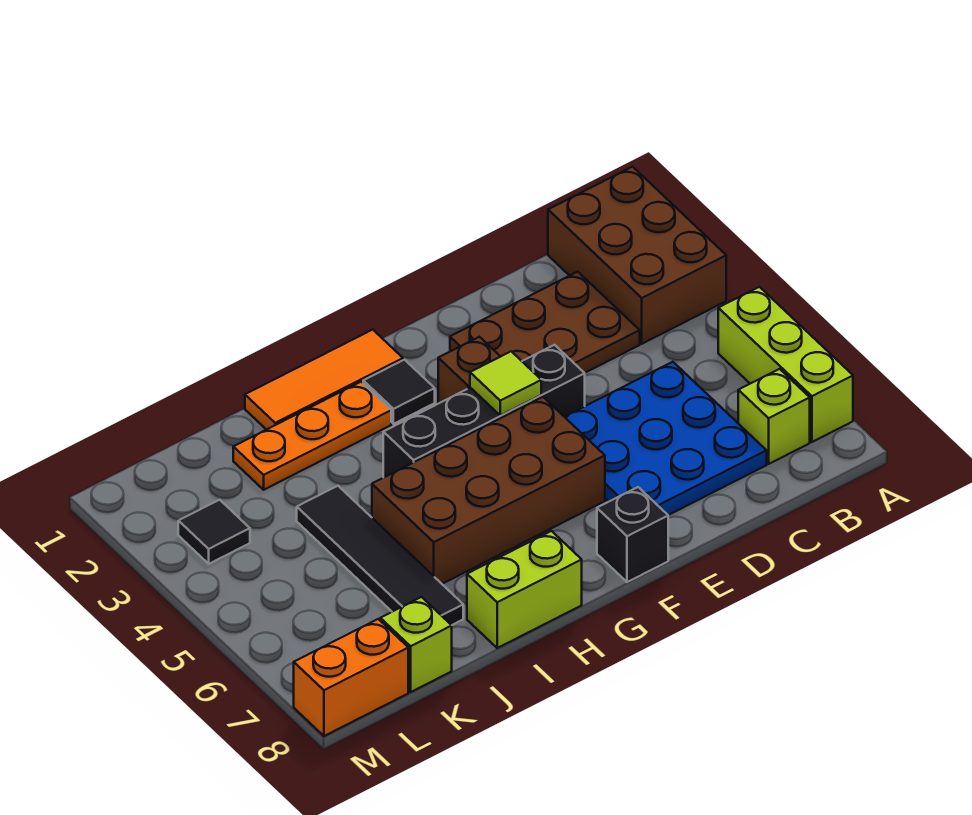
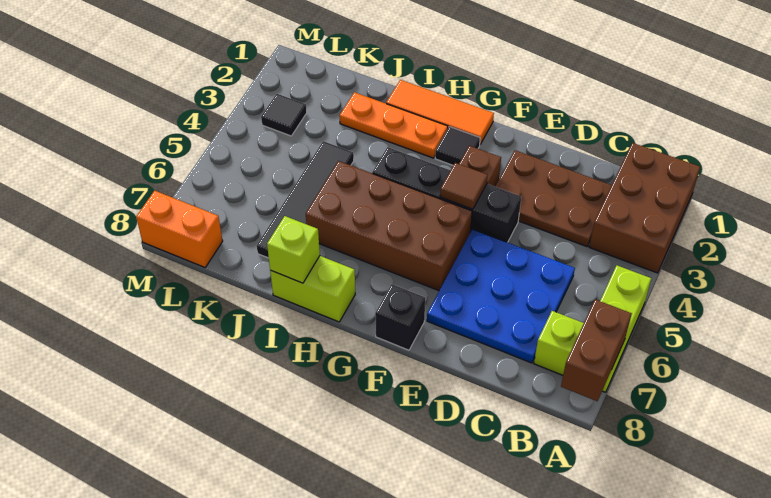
none -> brown brick A7:A8 level 2
lime tile F4 level 2 -> brown tile F4 level 2
lime brick K8 level 1 -> lime brick I8 level 2

